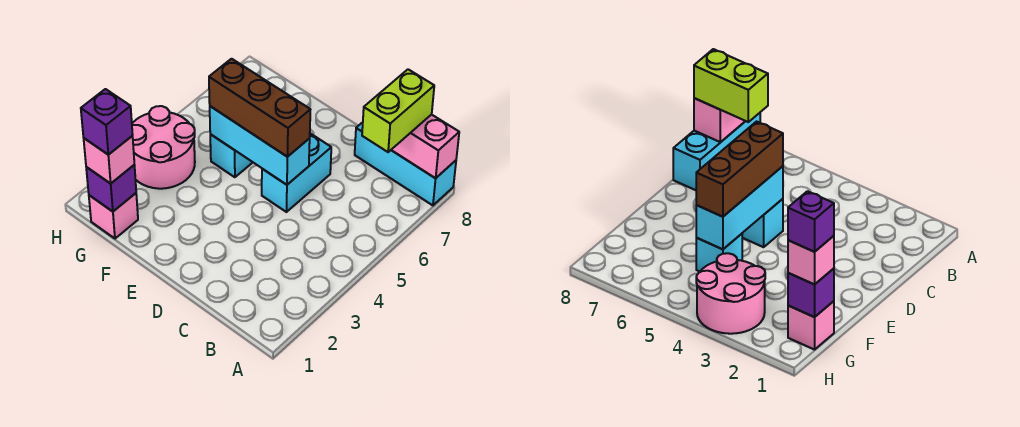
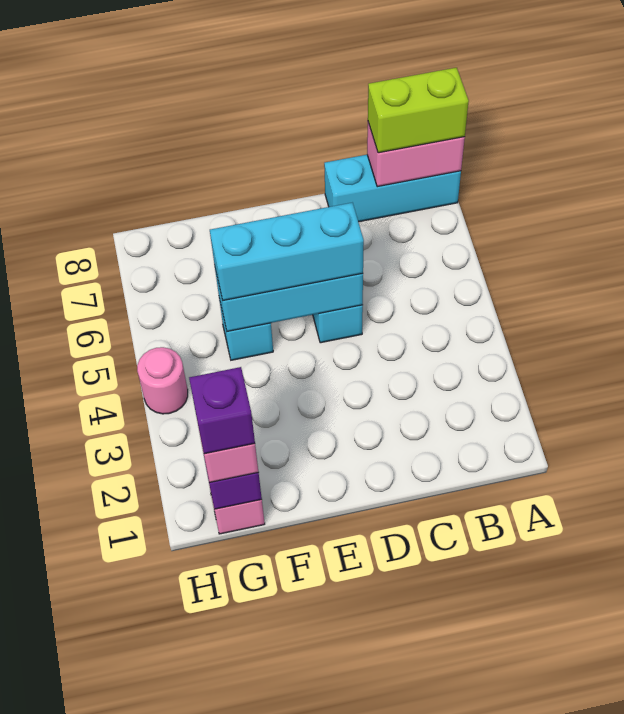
lime brick B7:B8 level 3 -> lime brick A8:B8 level 3
brown brick D5:F5 level 3 -> cyan brick D5:F5 level 3
pink round brick G3:H4 level 1 -> pink round brick H4 level 1

